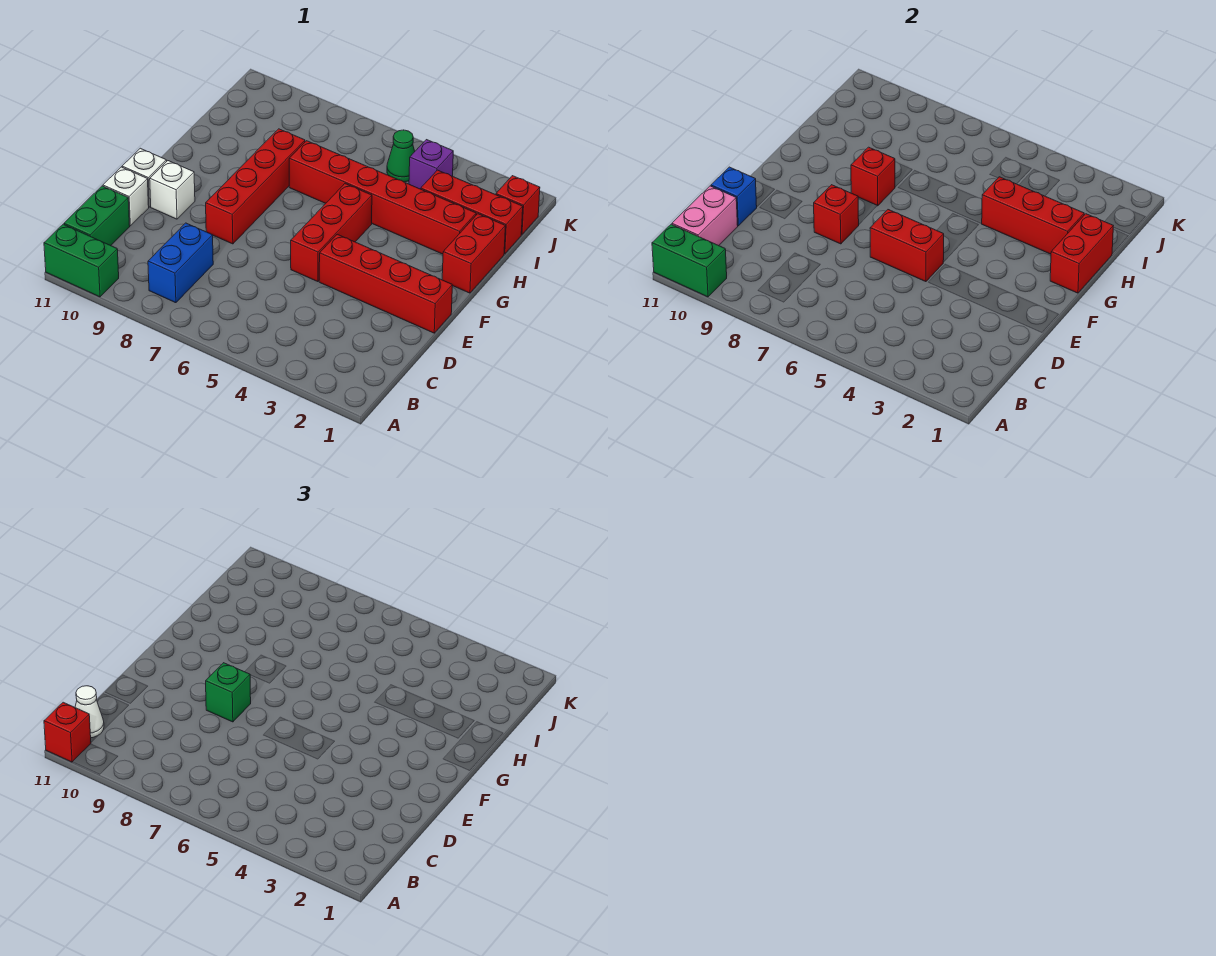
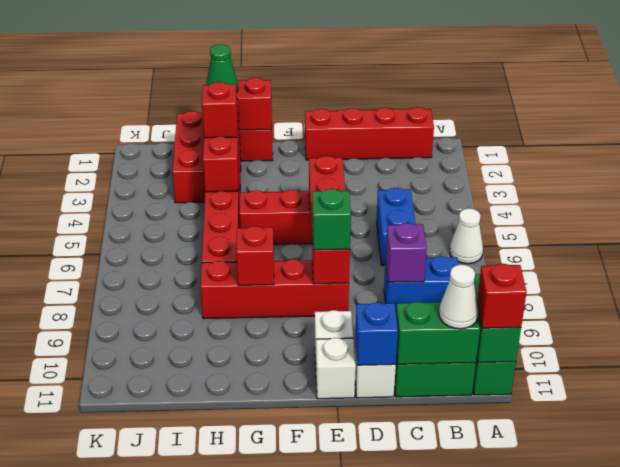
none -> white cone A6 level 1
pink brick B11:C11 level 2 -> green brick B11:C11 level 2
none -> blue brick C5:C6 level 1
red brick E1:E4 level 1 -> red brick B1:E1 level 1
red brick J1 level 1 -> red brick H3 level 3
purple brick J4 level 1 -> purple brick C8 level 2
green cone J5 level 1 -> green cone H1 level 3

